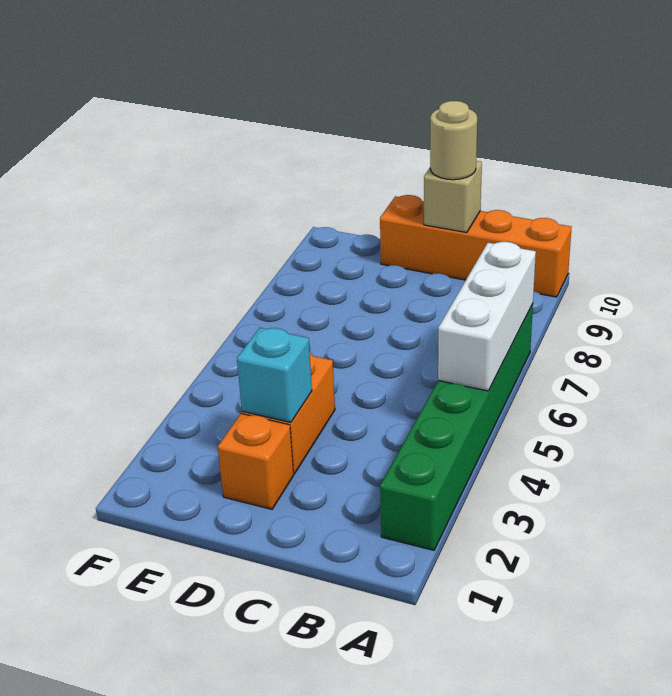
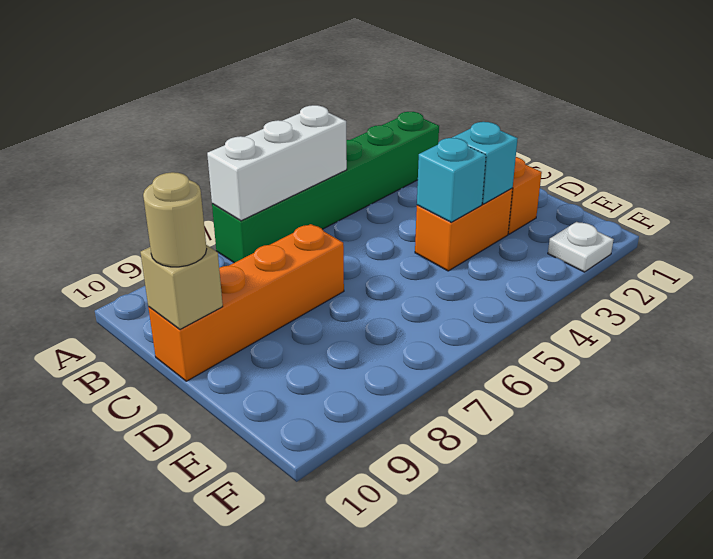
orange brick A10:D10 level 1 -> orange brick C7:C10 level 1
none -> cyan brick D4 level 2
none -> white plate F2 level 1

